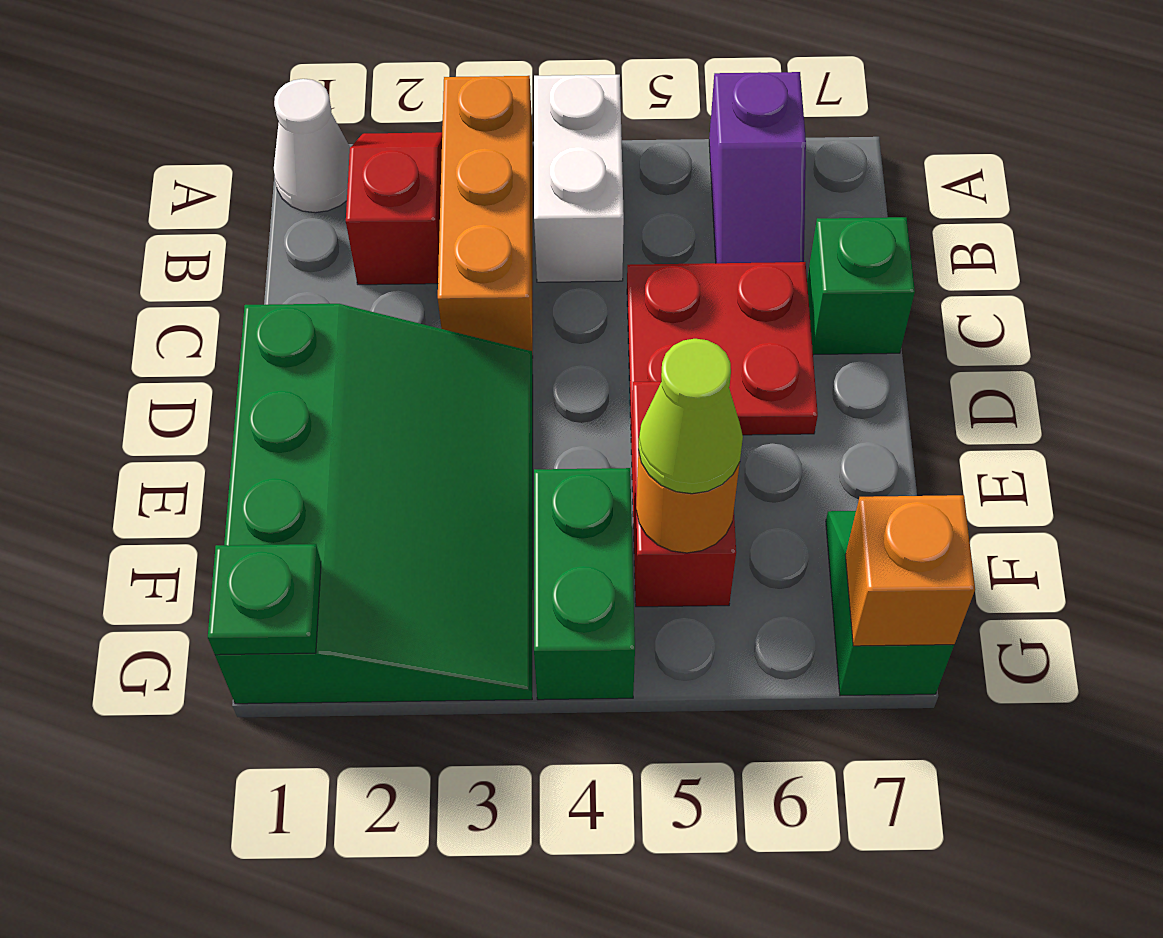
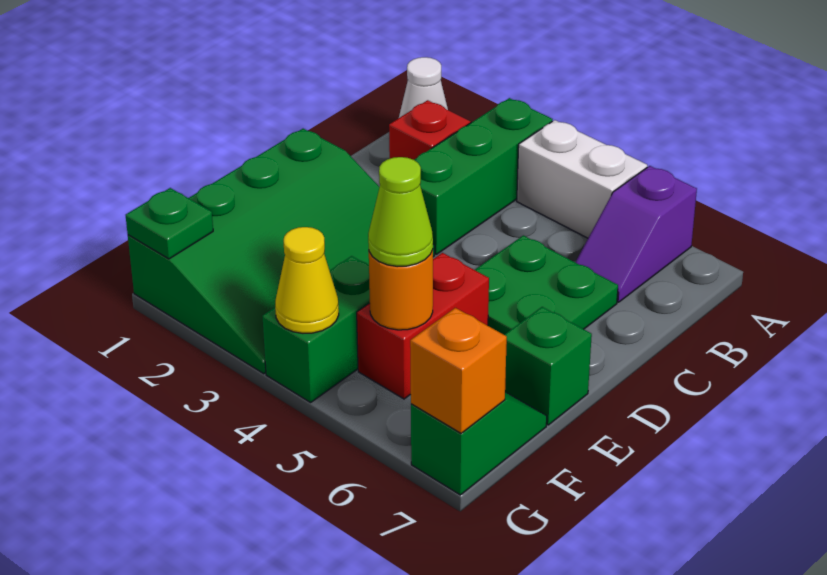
orange brick A3:C3 level 1 -> green brick A3:C3 level 1
white brick A4:B4 level 1 -> white brick A4:A5 level 1
red plate C5:D6 level 1 -> green plate C5:D6 level 1
green brick C7 level 1 -> green brick E7 level 1
none -> yellow cone G4 level 2

